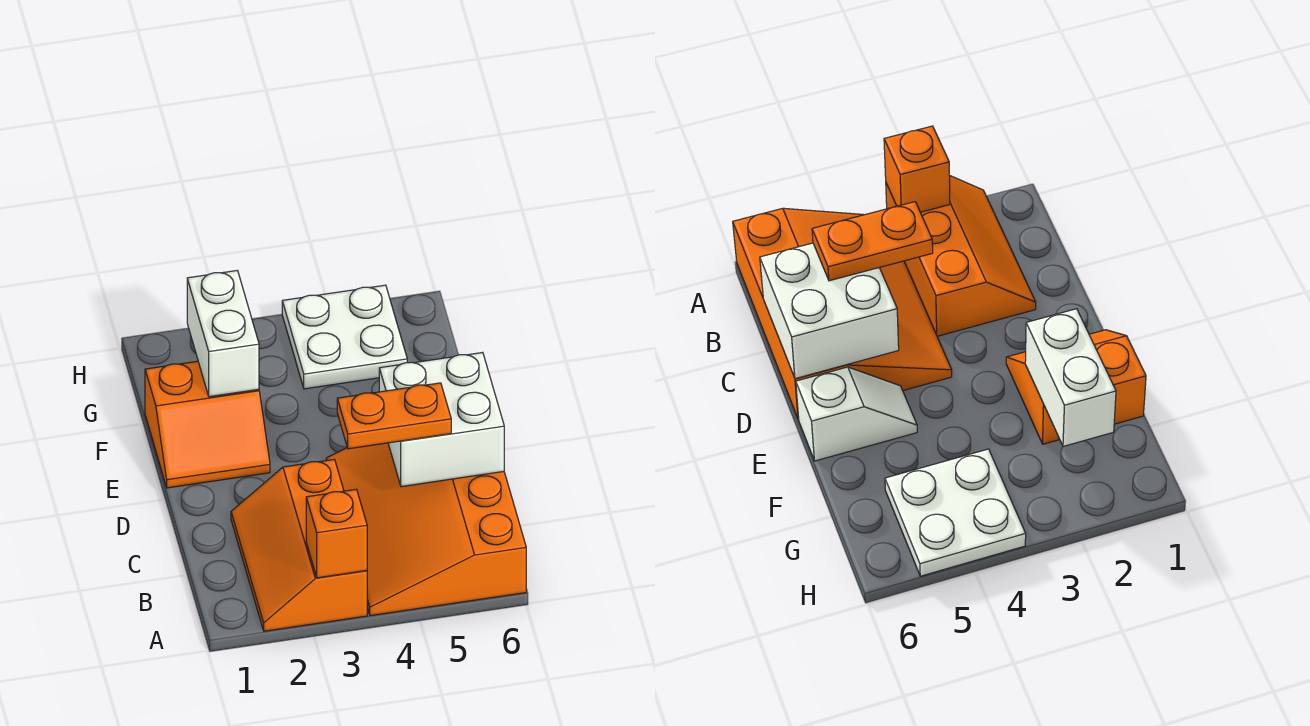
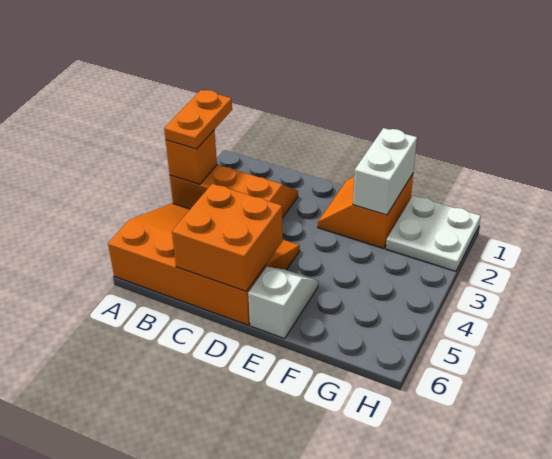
orange plate C4:C5 level 3 -> orange plate A2:A3 level 3
white brick C5:D6 level 2 -> orange brick C5:D6 level 2
white brick F2:G2 level 2 -> white brick F1:F2 level 2
white plate G4:H5 level 1 -> white plate G1:H2 level 1

